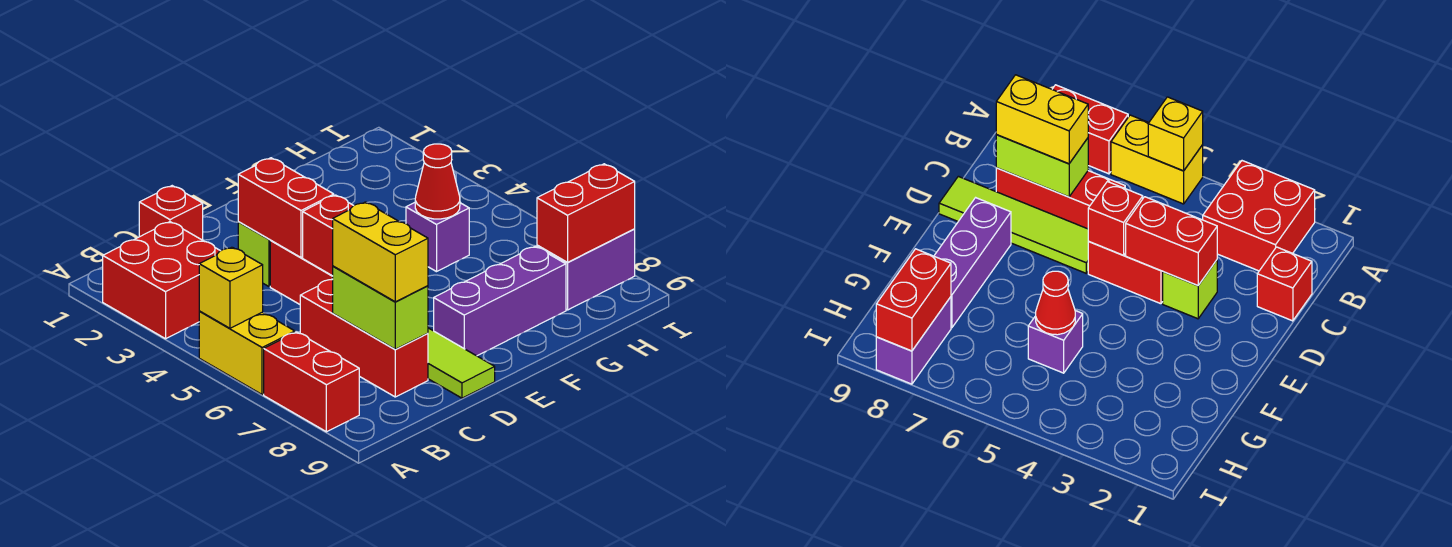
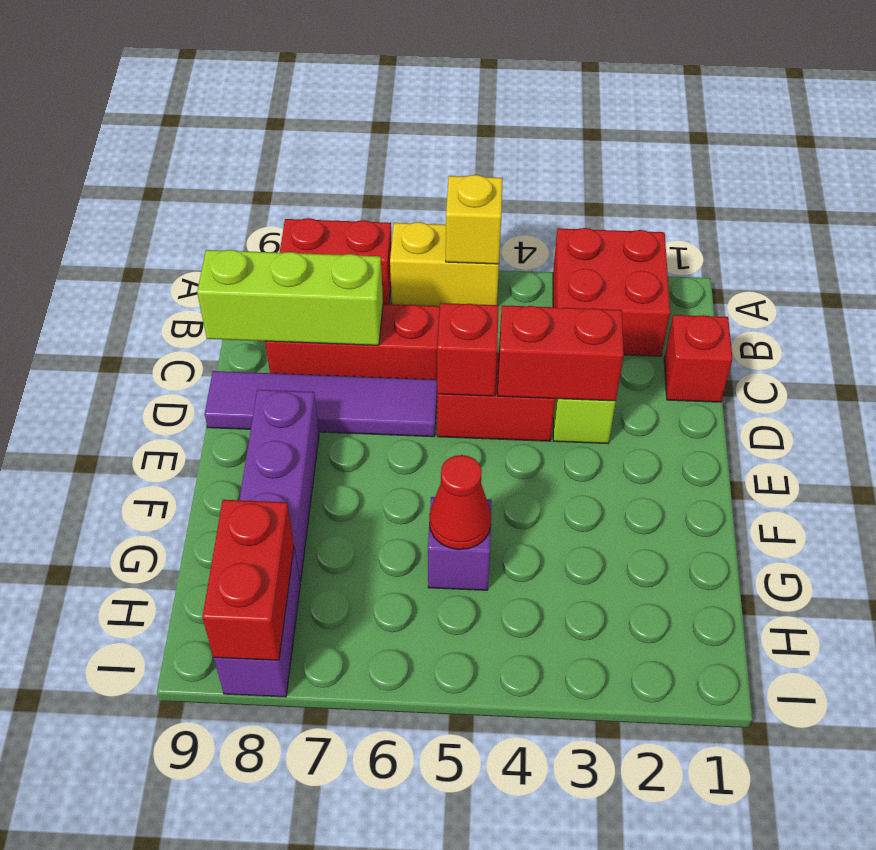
lime brick C7:C8 level 2 -> lime brick C7:C9 level 2
yellow brick C7:C8 level 3 -> none
lime tile D6:D9 level 1 -> purple tile D6:D9 level 1

